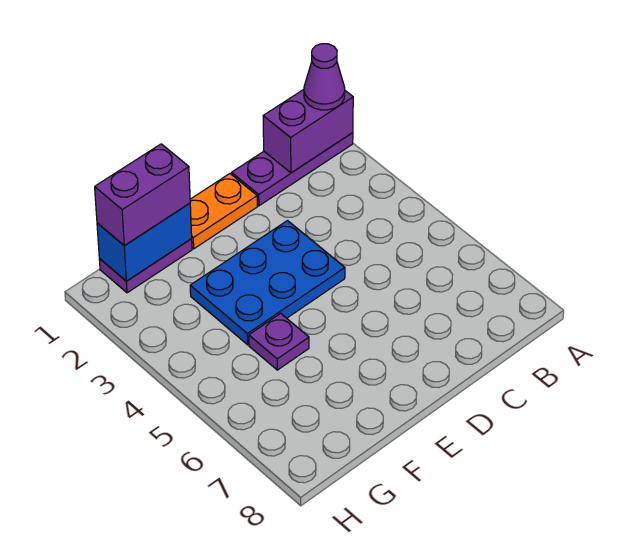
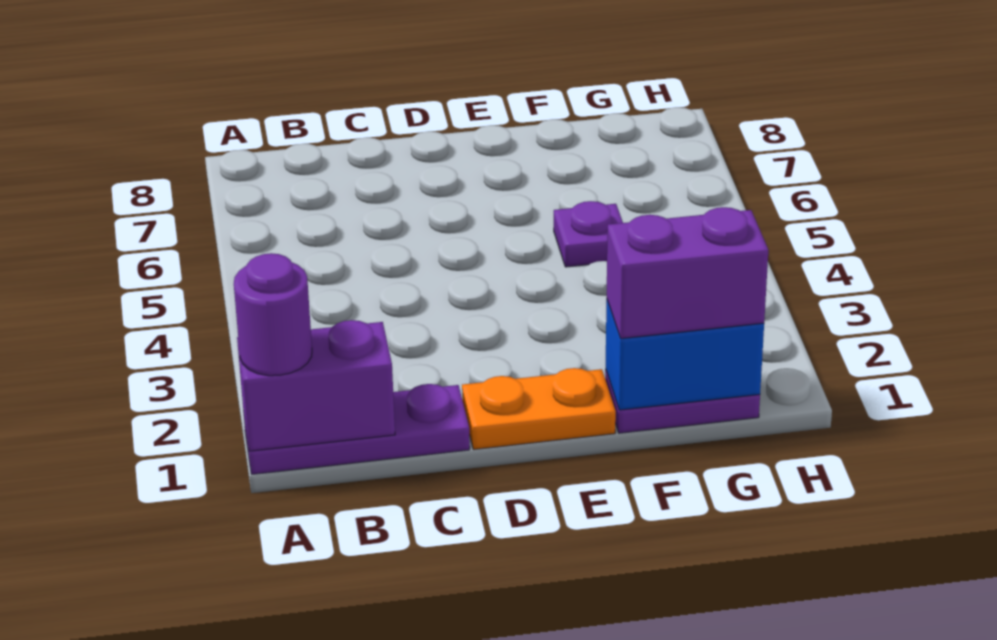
purple cone A1 level 3 -> purple round brick A1 level 3
blue plate D3:F4 level 1 -> none

